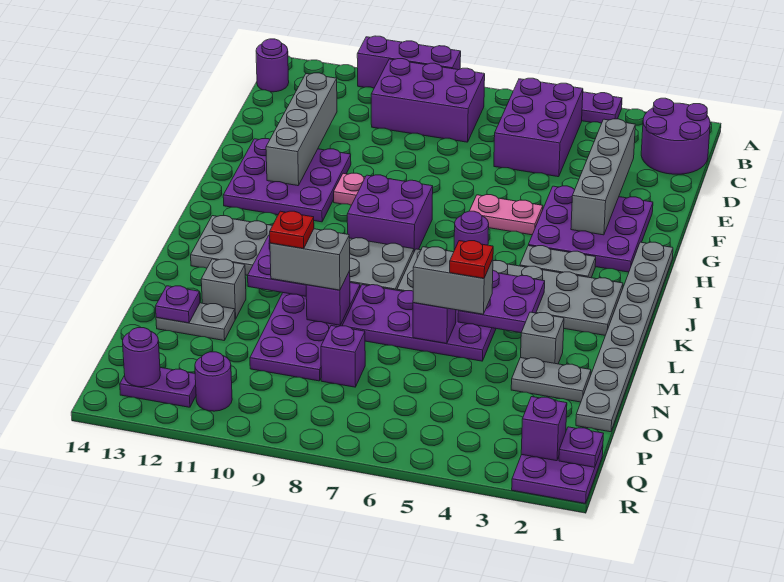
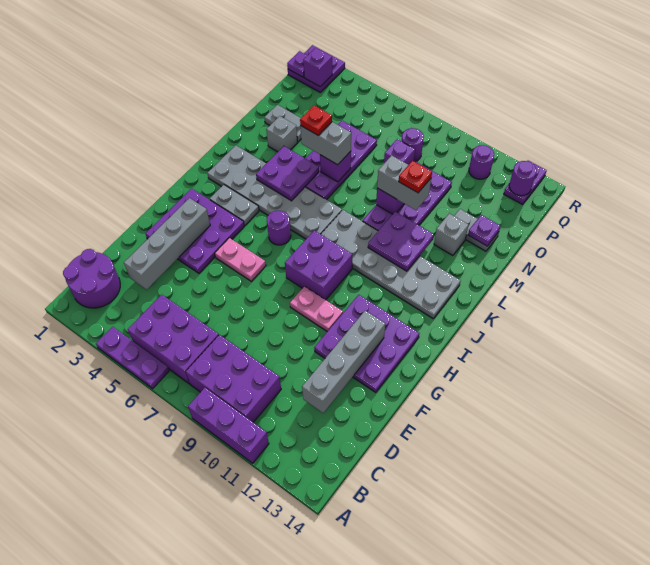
purple brick B5:D6 level 1 -> purple brick B5:C7 level 1
purple round brick B14 level 1 -> purple round brick P8 level 1
grey plate H1:O1 level 1 -> none
purple plate L5:M8 level 1 -> purple plate L5:O6 level 1
purple plate Q12:Q13 level 1 -> purple plate Q13:R13 level 1

